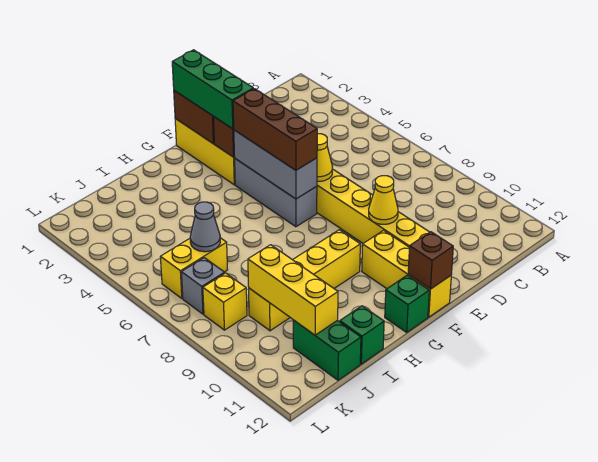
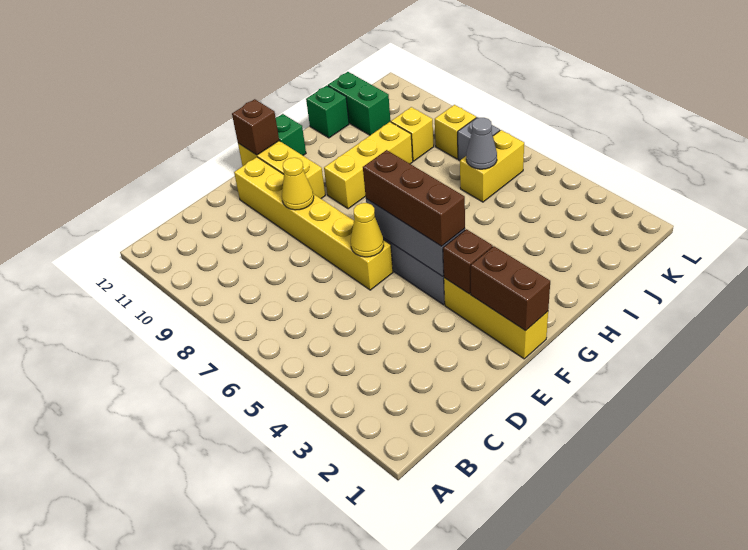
green brick F1:F3 level 3 -> none
yellow brick J9:J11 level 2 -> none

